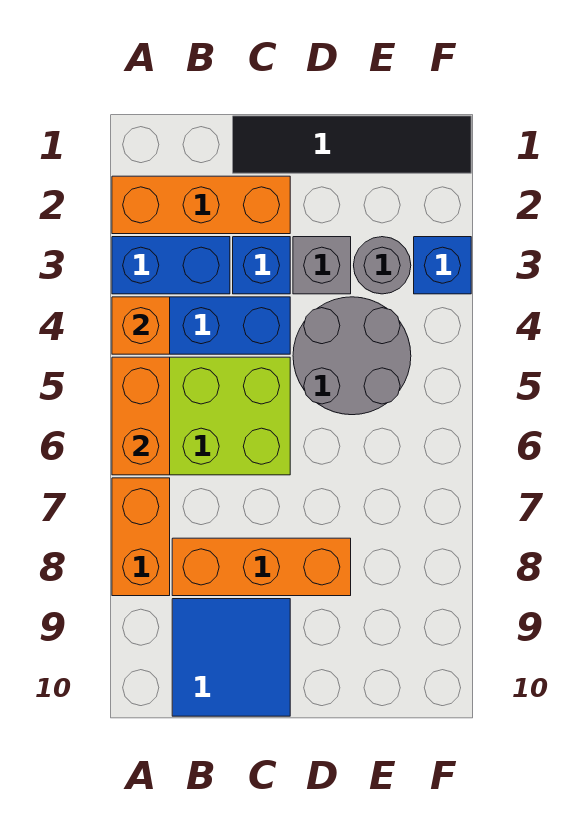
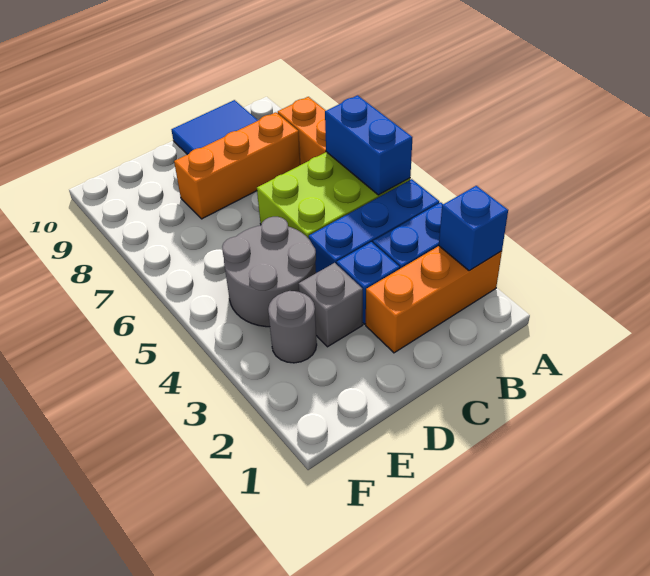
orange brick A4 level 2 -> none
orange brick A5:A6 level 2 -> blue brick A5:A6 level 2
black tile C1:F1 level 1 -> none
blue brick F3 level 1 -> blue brick A2 level 2

